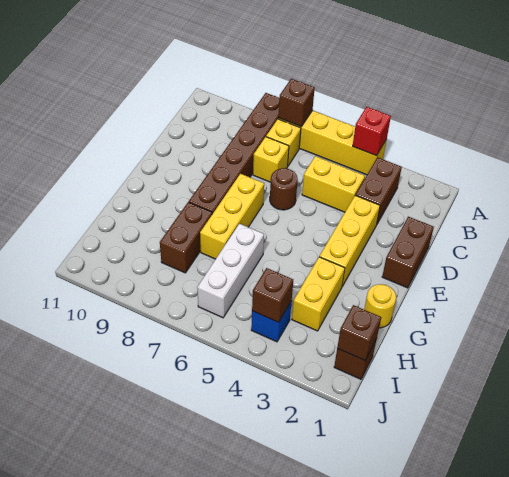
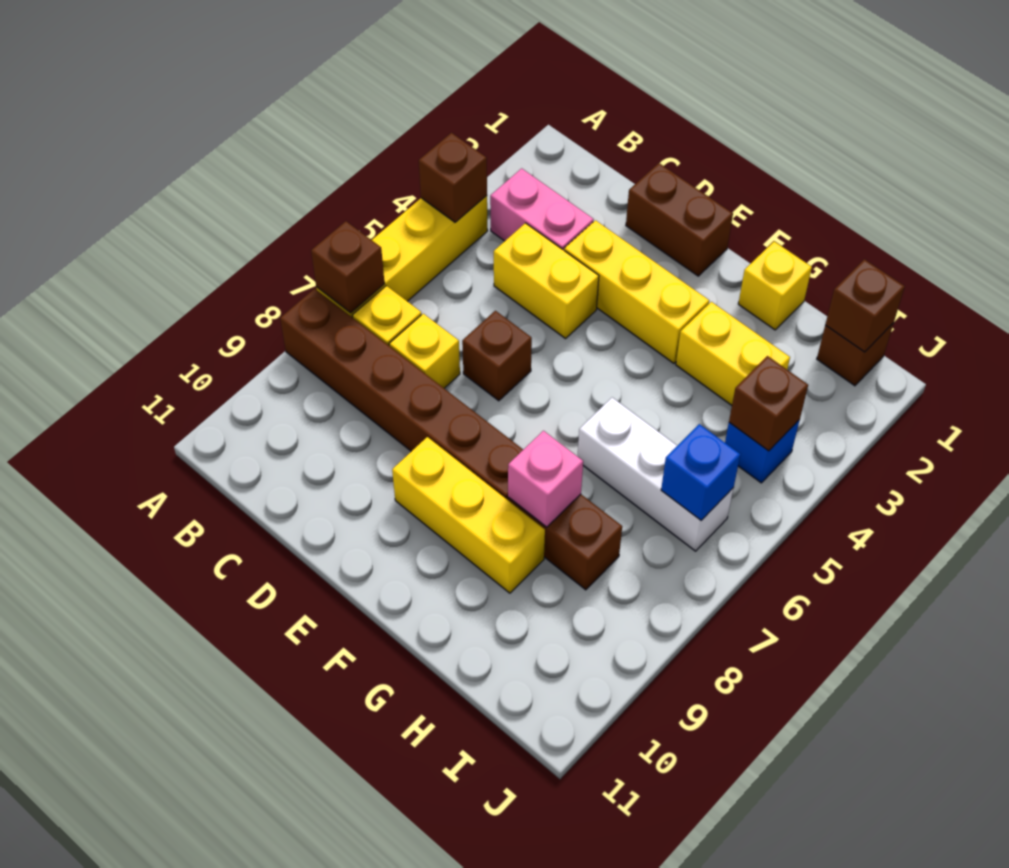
red brick A4 level 2 -> brown brick A4 level 2
brown brick B3:C3 level 1 -> pink brick B3:C3 level 1
yellow brick C4:C5 level 1 -> yellow brick C4:D4 level 1
brown round brick D6 level 1 -> brown brick D6 level 1
yellow brick E7:G7 level 1 -> yellow brick E9:G9 level 1
yellow round brick G1 level 1 -> yellow brick G1 level 1
none -> pink brick G8 level 2
none -> blue brick I6 level 2

